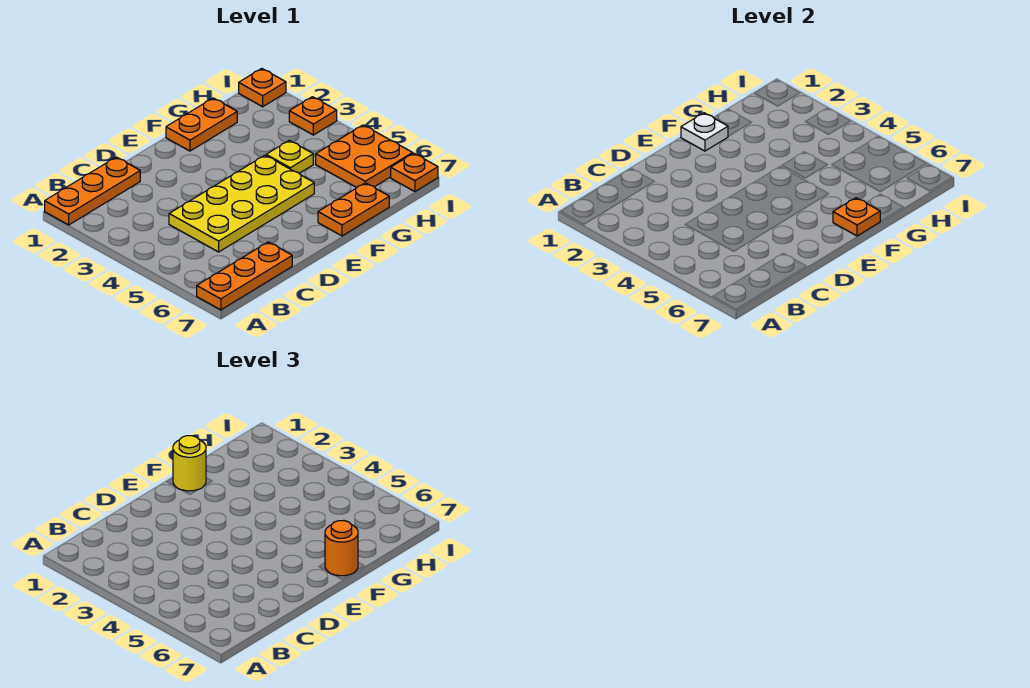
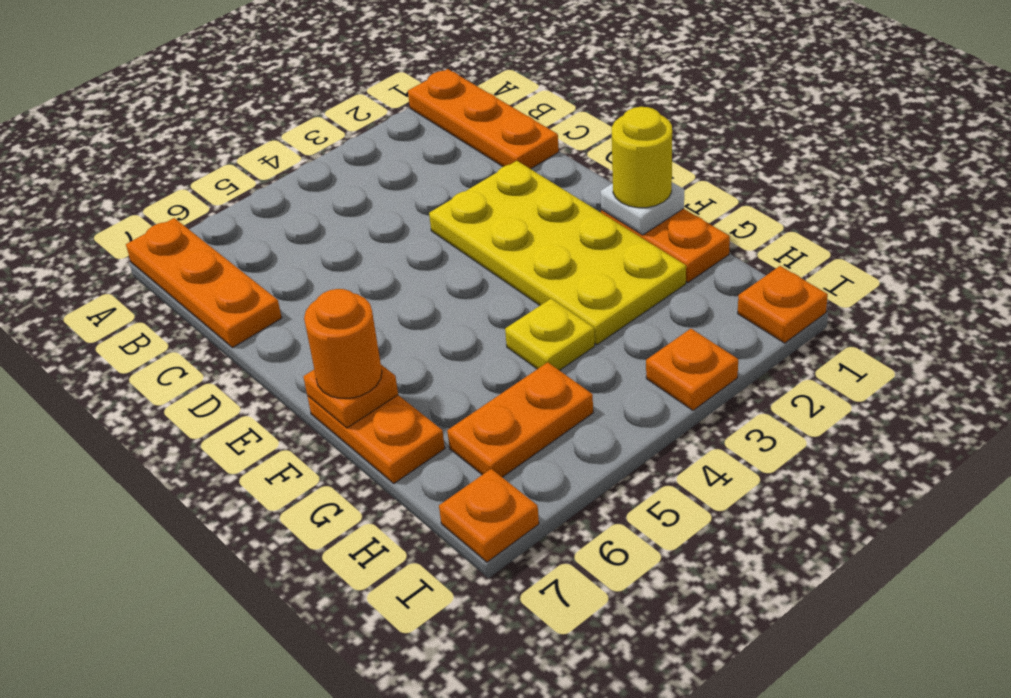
yellow plate C4:F5 level 1 -> yellow plate D2:G3 level 1
orange plate H5:I6 level 1 -> orange plate H5:H6 level 1

